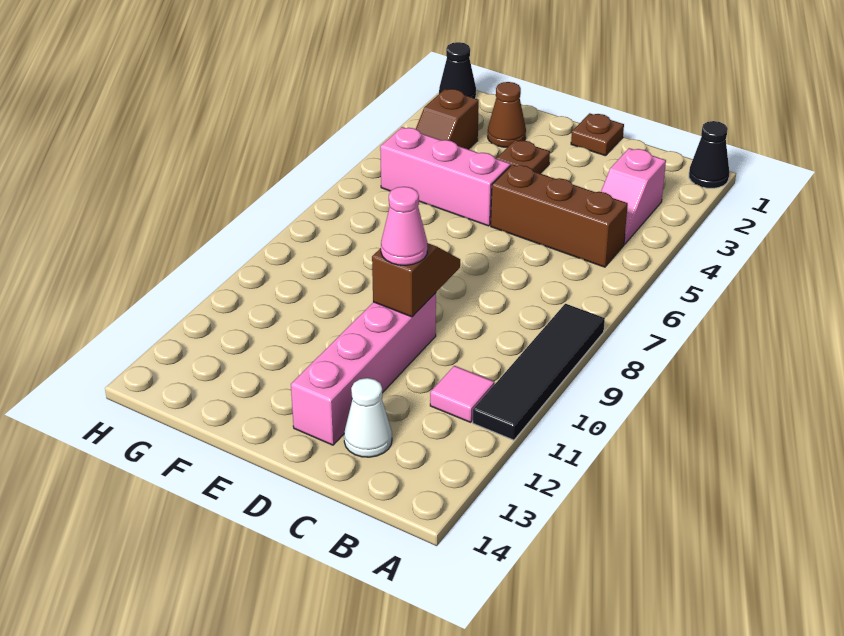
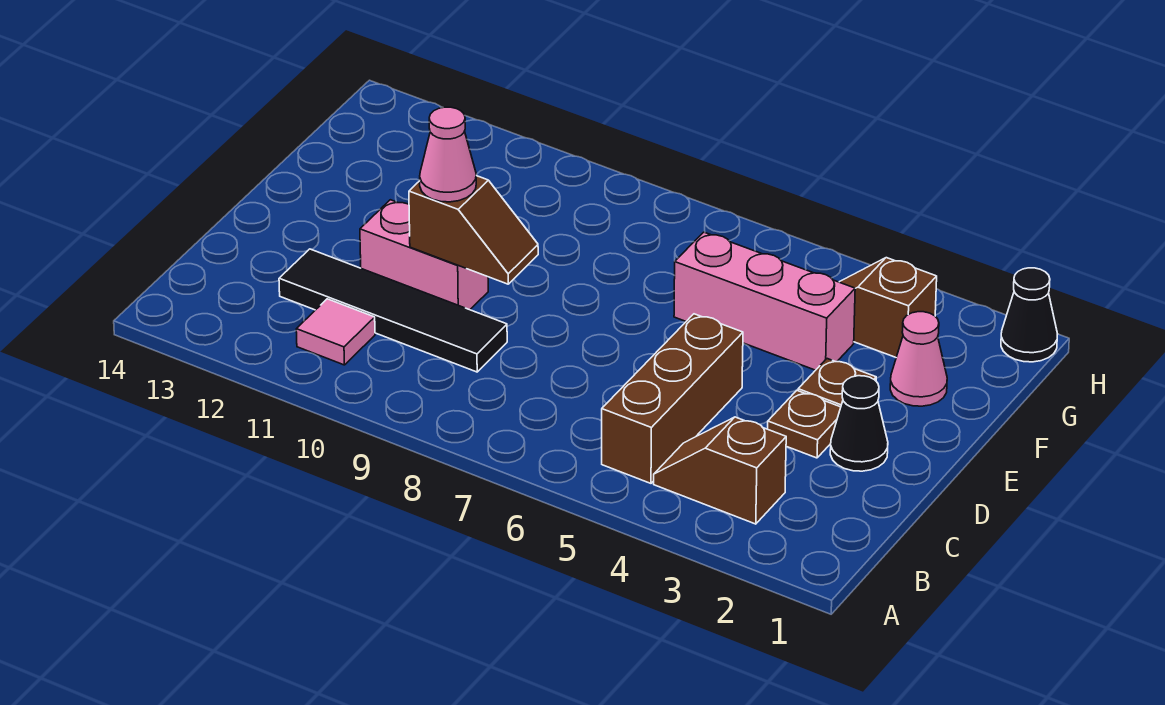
black cone A1 level 1 -> black cone D2 level 1
black tile A8:A11 level 1 -> black tile C9:C12 level 1
pink slope B3:B4 level 1 top 3 -> brown slope B3:B4 level 1 top 3
white cone C13 level 1 -> none
brown plate D1 level 1 -> brown plate D3 level 1
pink brick D10:D13 level 1 -> pink brick D10:D11 level 1
pink brick E5:G5 level 1 -> pink brick F4:F6 level 1
brown cone F2 level 1 -> pink cone F2 level 1

